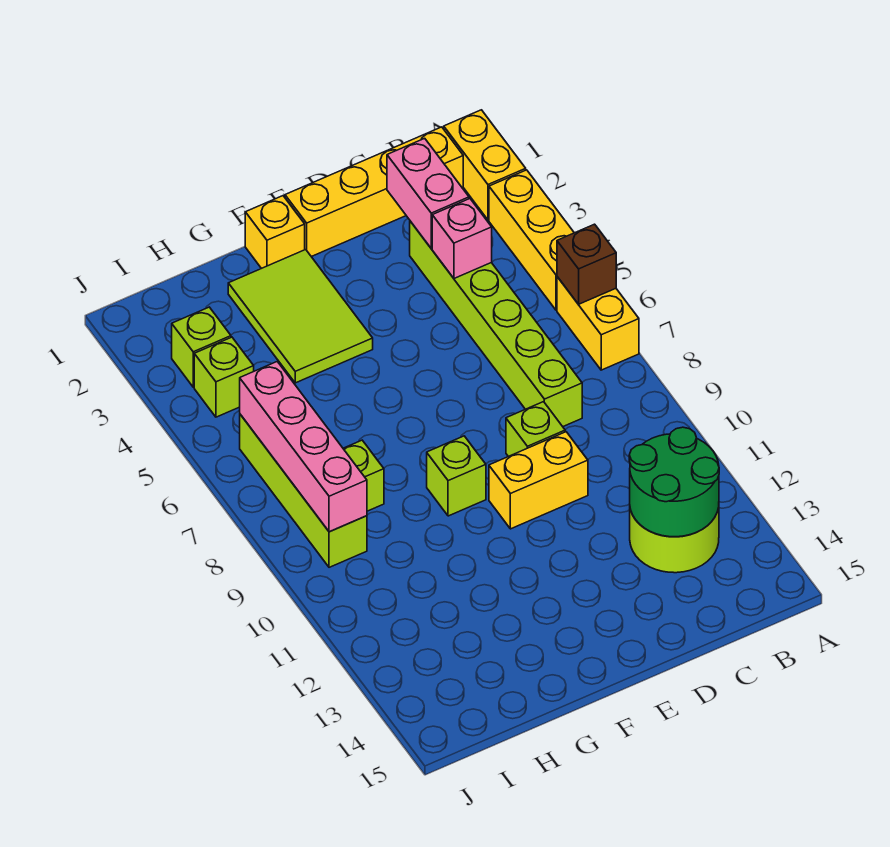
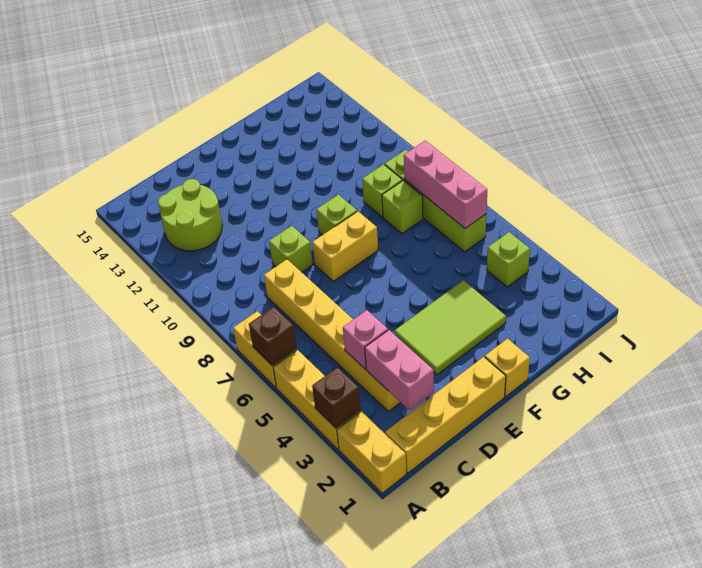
none -> brown brick A3 level 2
green round brick B12:C13 level 2 -> none
lime brick C3:C8 level 1 -> yellow brick C3:C8 level 1
yellow brick D10:E10 level 1 -> yellow brick E8:F8 level 1
lime tile F2:G4 level 1 -> lime tile E3:G4 level 1
lime brick I3 level 1 -> lime brick H9 level 1
pink brick I6:I9 level 2 -> pink brick I6:I8 level 2

